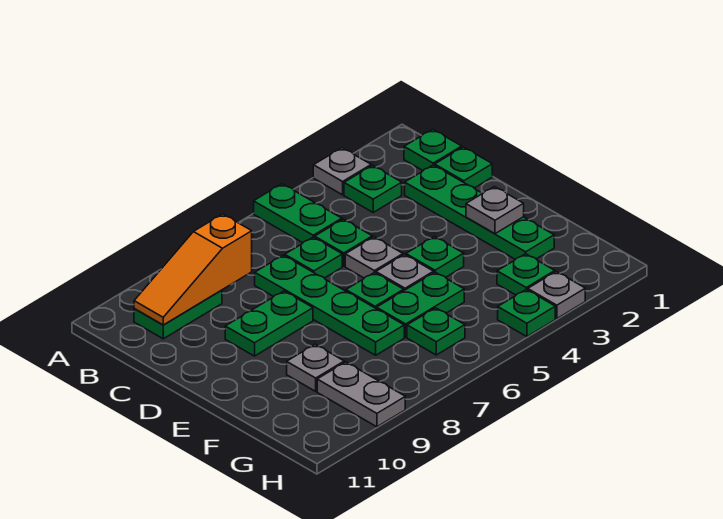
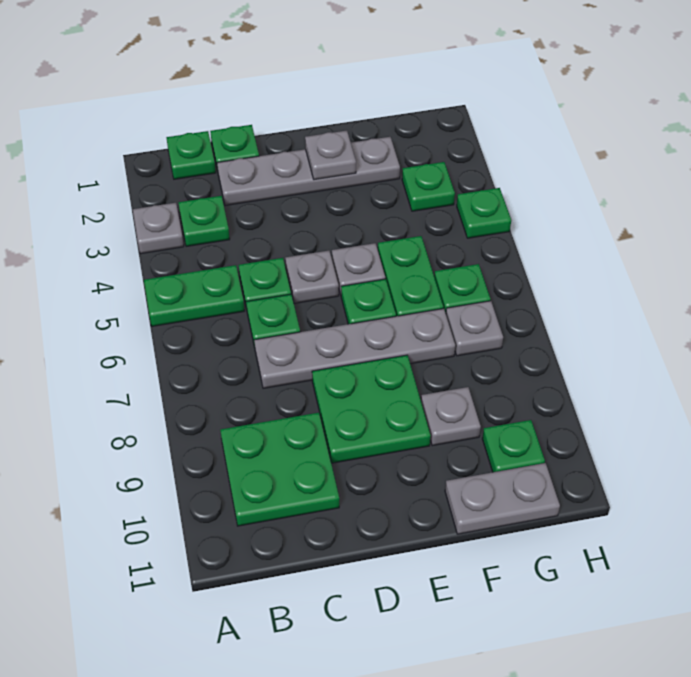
orange slope B8:B10 level 2 top 8 -> none
green plate B9:B10 level 1 -> green plate B9:C10 level 1
green plate C2:F2 level 1 -> grey plate C2:F2 level 1
green plate C7:F7 level 1 -> grey plate C7:F7 level 1
green plate D8:D9 level 1 -> green plate D8:E9 level 1
green plate E4 level 1 -> green plate G10 level 1
grey plate G9:H9 level 1 -> grey plate F11:G11 level 1
grey plate H3 level 1 -> grey plate G7 level 1

